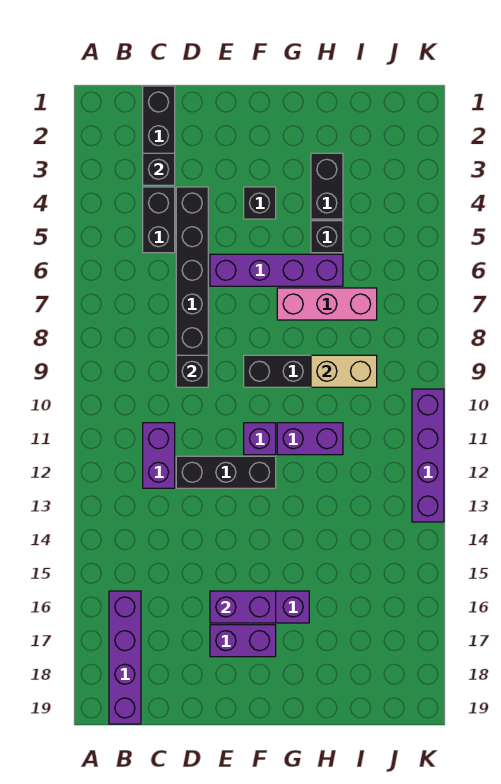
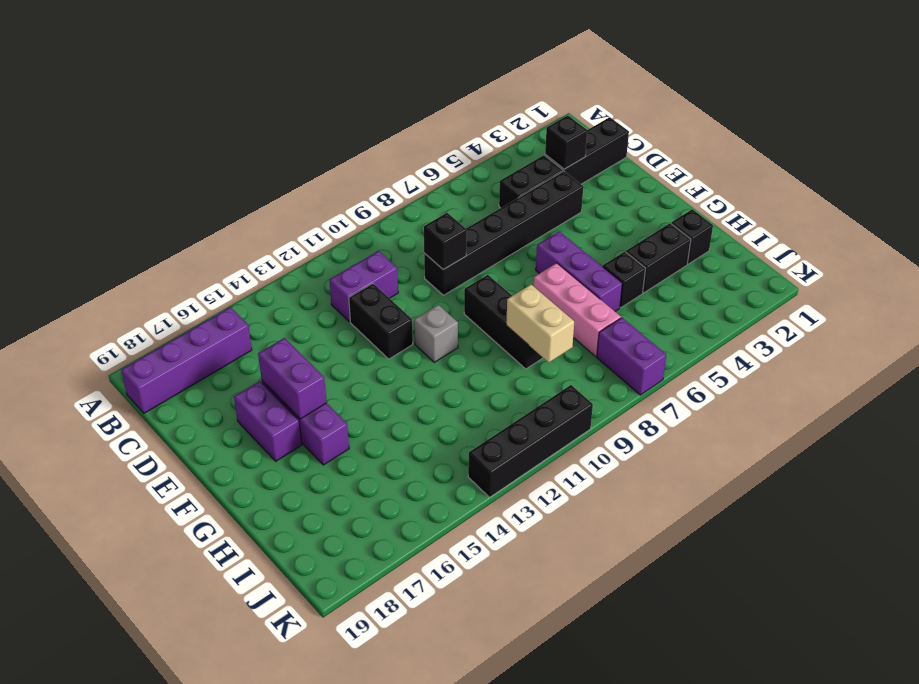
black brick D12:F12 level 1 -> black brick D12:E12 level 1
purple brick E6:H6 level 1 -> purple brick F6:H6 level 1
black brick F4 level 1 -> black brick H2 level 1
purple brick F11 level 1 -> grey brick F11 level 1
purple brick G11:H11 level 1 -> purple brick J7:K7 level 1
purple brick K10:K13 level 1 -> black brick K10:K13 level 1

